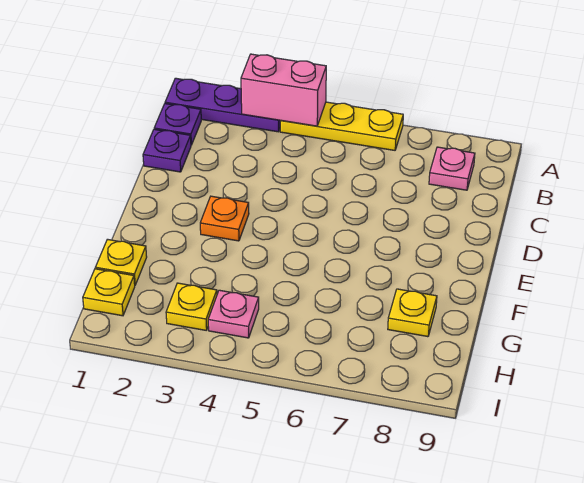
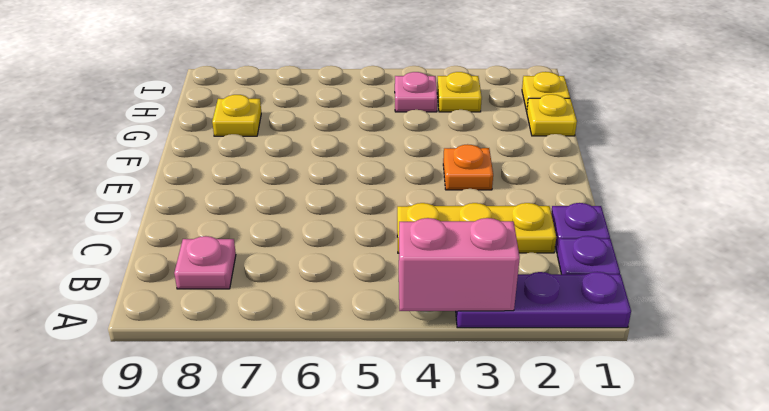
yellow plate A4:A6 level 1 -> yellow plate C2:C4 level 1

